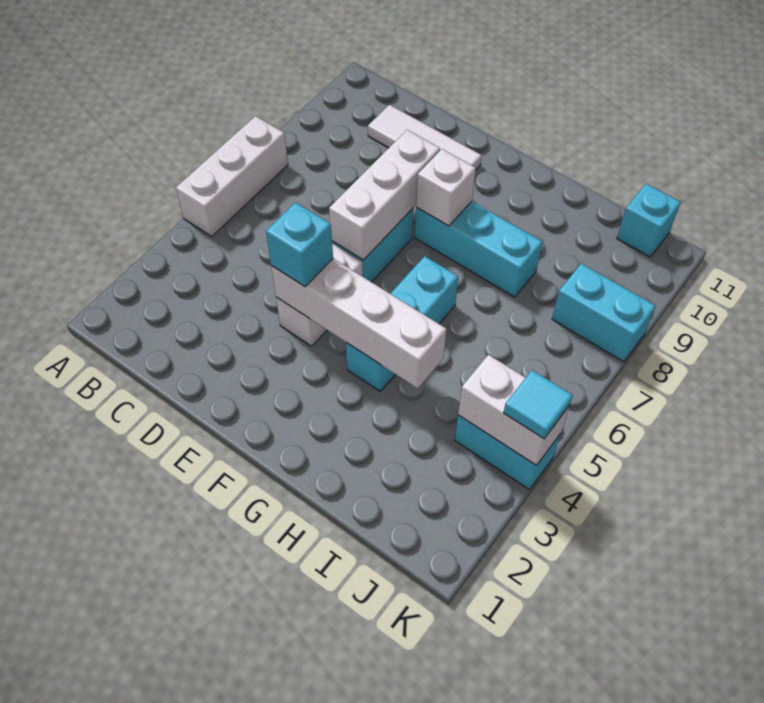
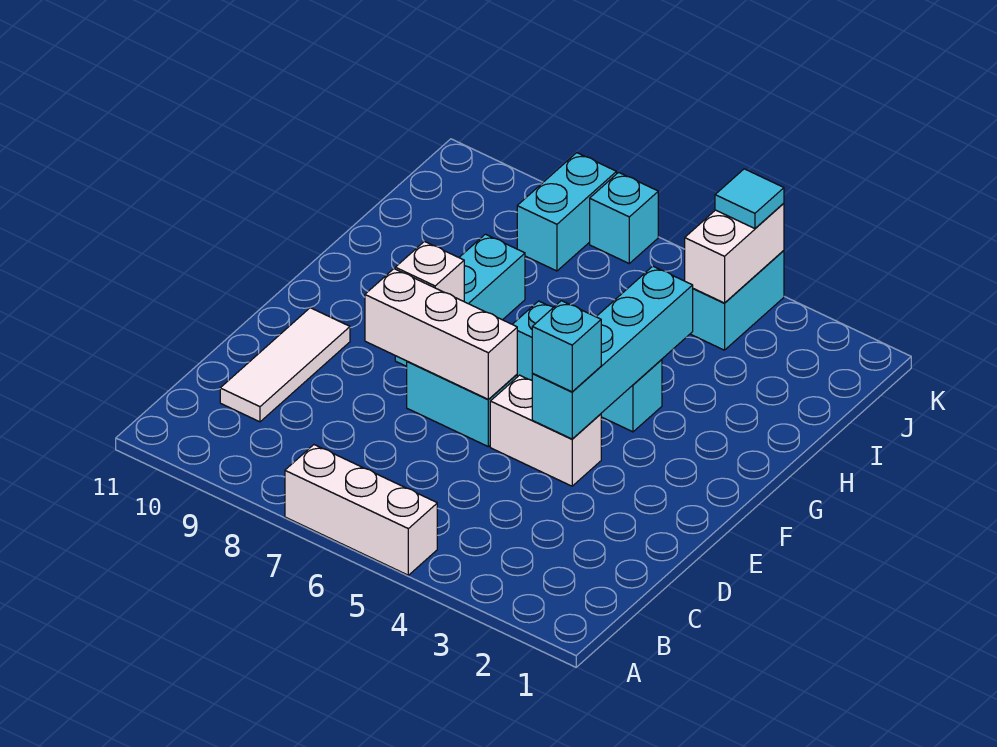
white brick E4:H4 level 2 -> cyan brick E4:H4 level 2
cyan brick J11 level 1 -> cyan brick K7 level 1

